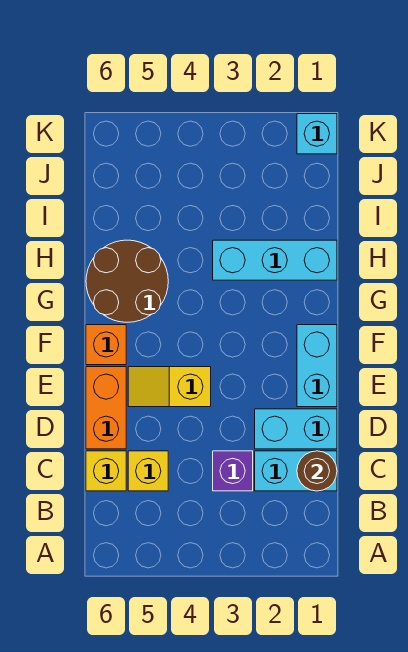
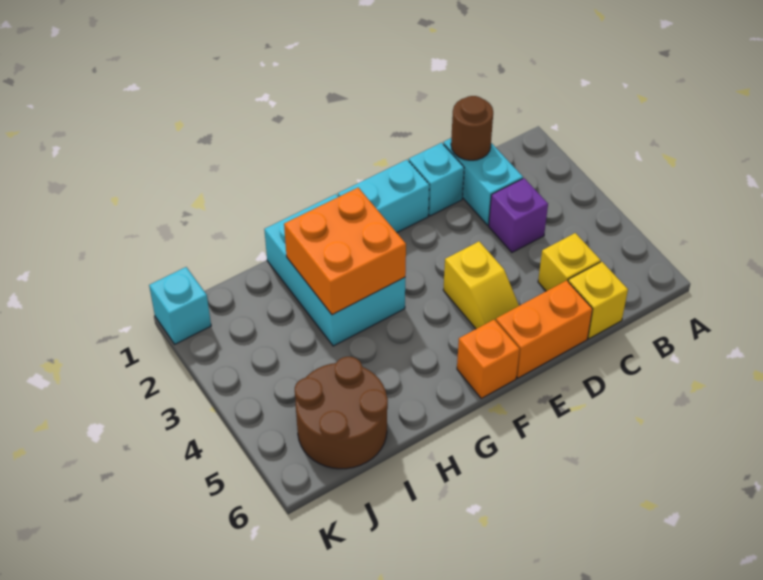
cyan brick D1:D2 level 1 -> cyan brick D1 level 1
none -> orange brick G2:H3 level 2
brown round brick G5:H6 level 1 -> brown round brick I5:J6 level 1
cyan brick H1:H3 level 1 -> cyan brick G1:H3 level 1

